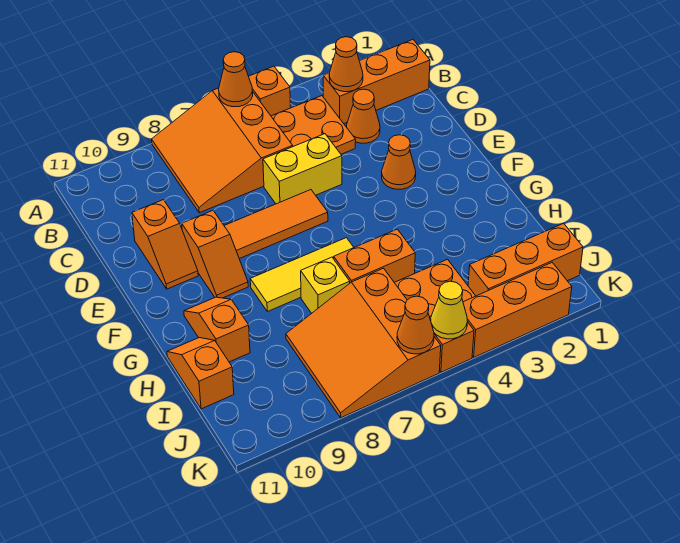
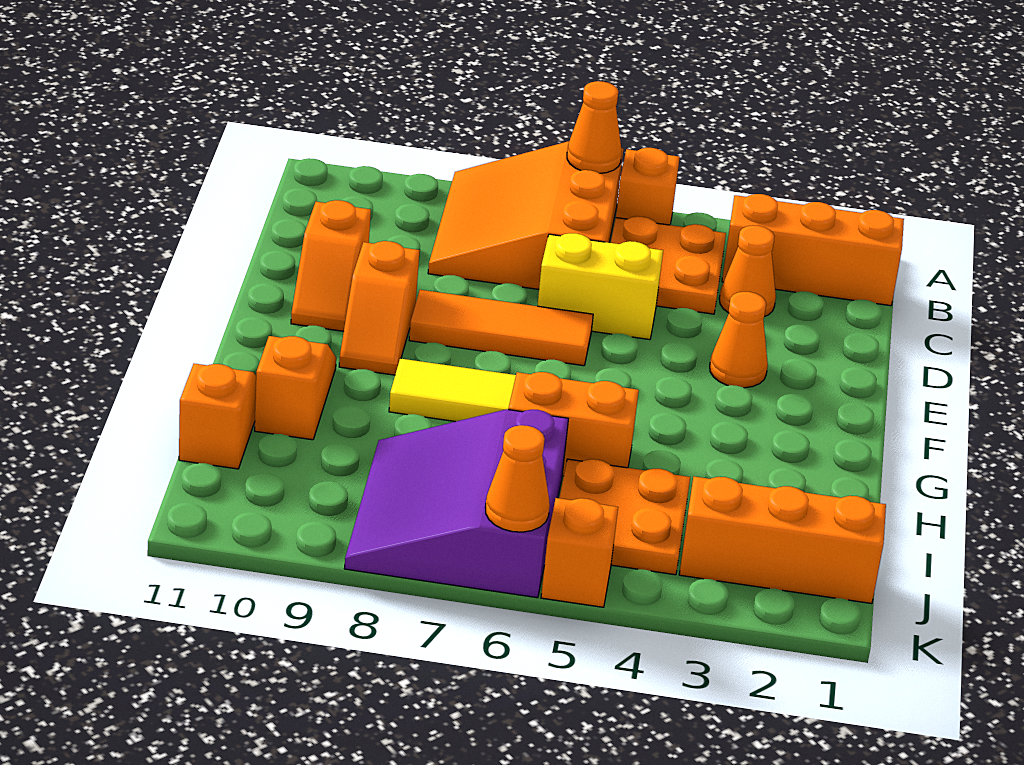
orange cone B3 level 2 -> none
yellow brick H7 level 1 -> none
orange slope I6:K8 level 1 top 6 -> purple slope I6:K8 level 1 top 6
orange brick K2:K4 level 1 -> none
yellow cone K5 level 2 -> none

